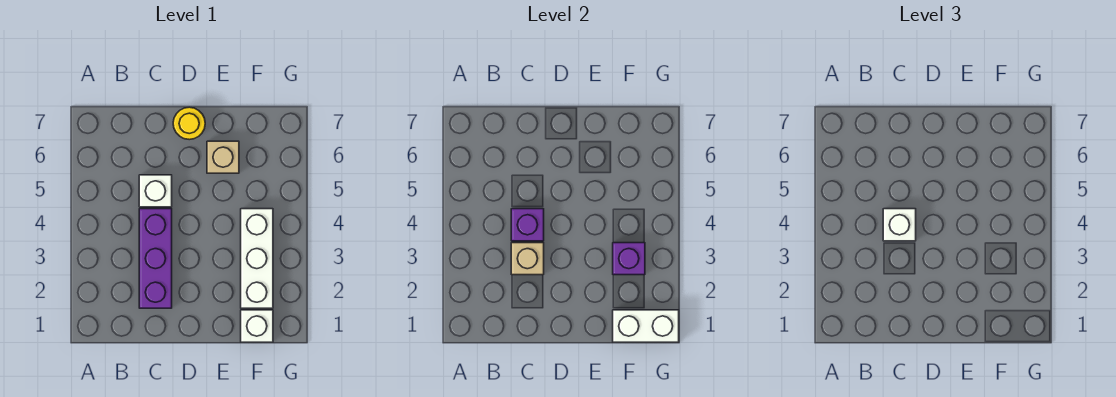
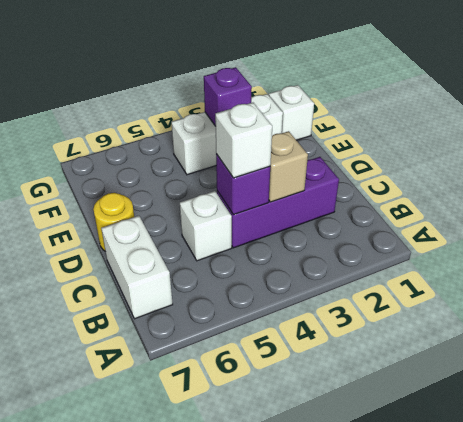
tan brick E6 level 1 -> none
white brick F1:G1 level 2 -> white brick B7:C7 level 1

